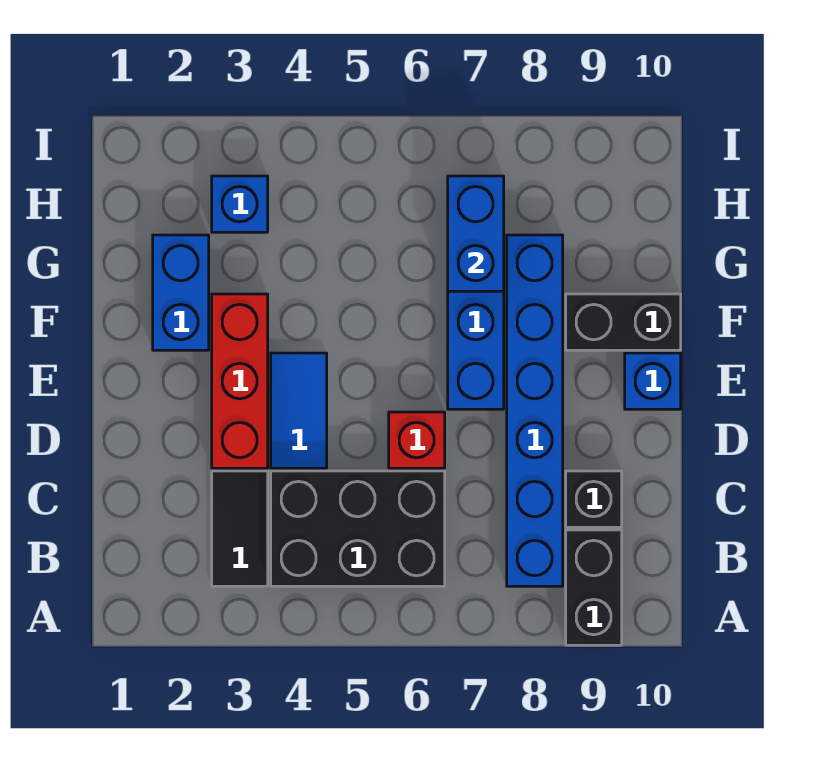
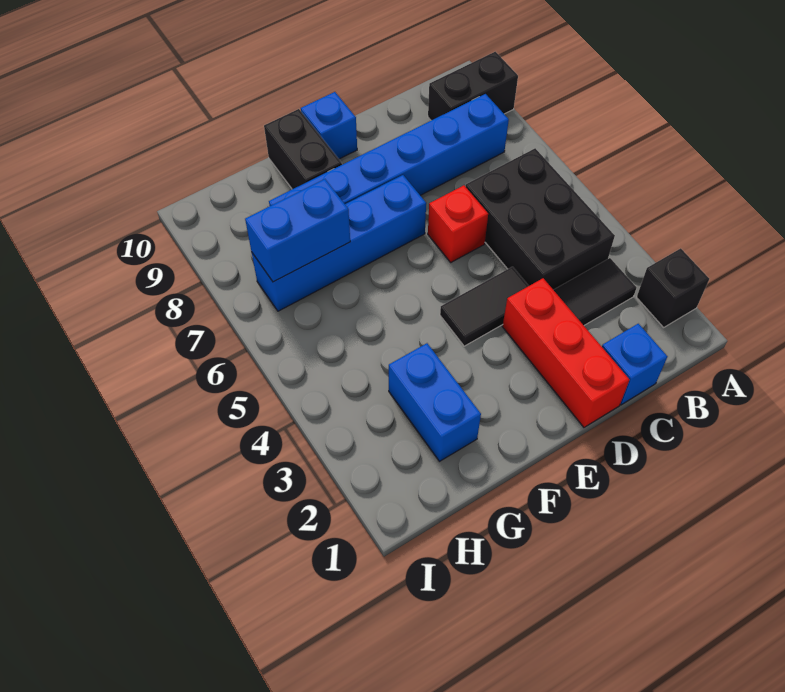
black brick C9 level 1 -> black brick A2 level 1
red brick D3:F3 level 1 -> red brick D1:D3 level 1
blue tile D4:E4 level 1 -> black tile D4:E4 level 1
blue brick F2:G2 level 1 -> blue brick G2:G3 level 1
blue brick H3 level 1 -> blue brick C1 level 1

